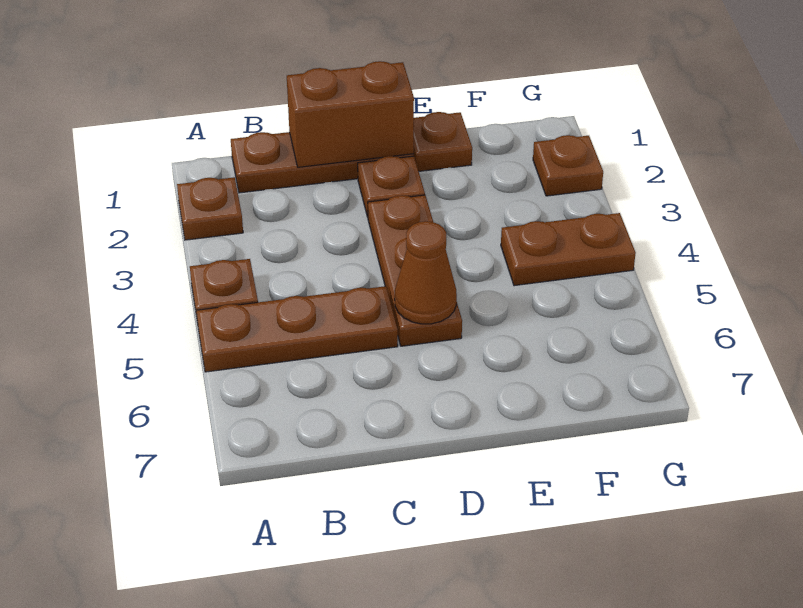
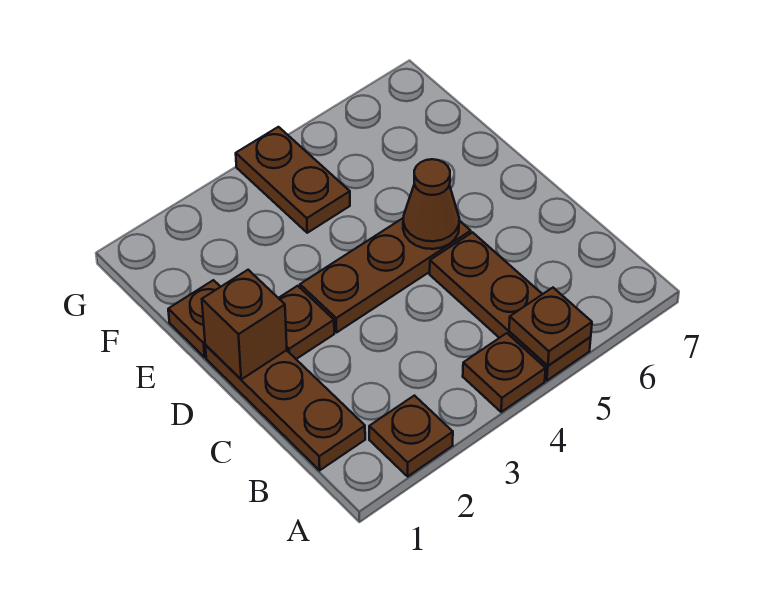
brown brick C1:D1 level 2 -> brown brick D1 level 2
brown plate G2 level 1 -> brown plate A5 level 2

